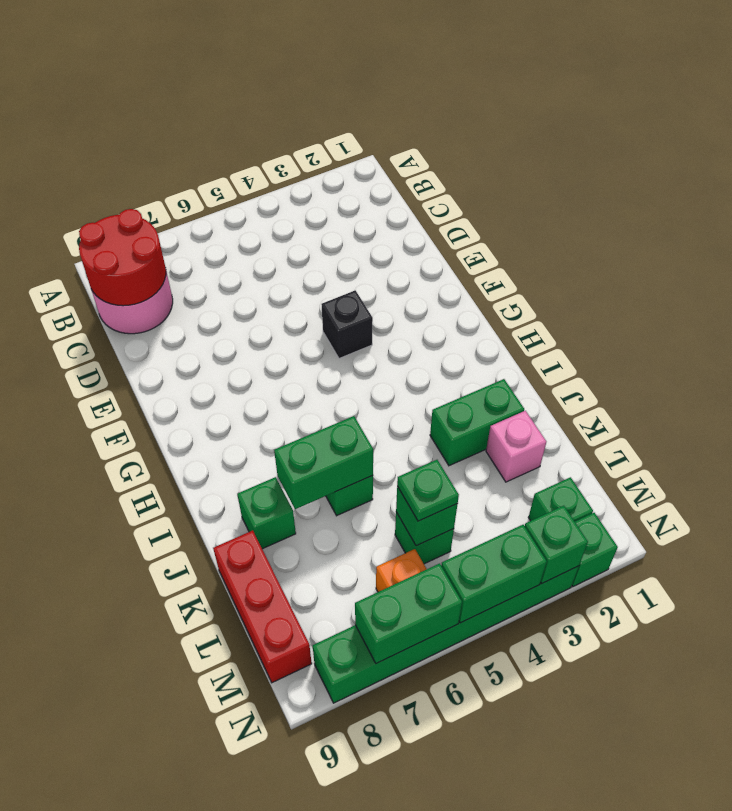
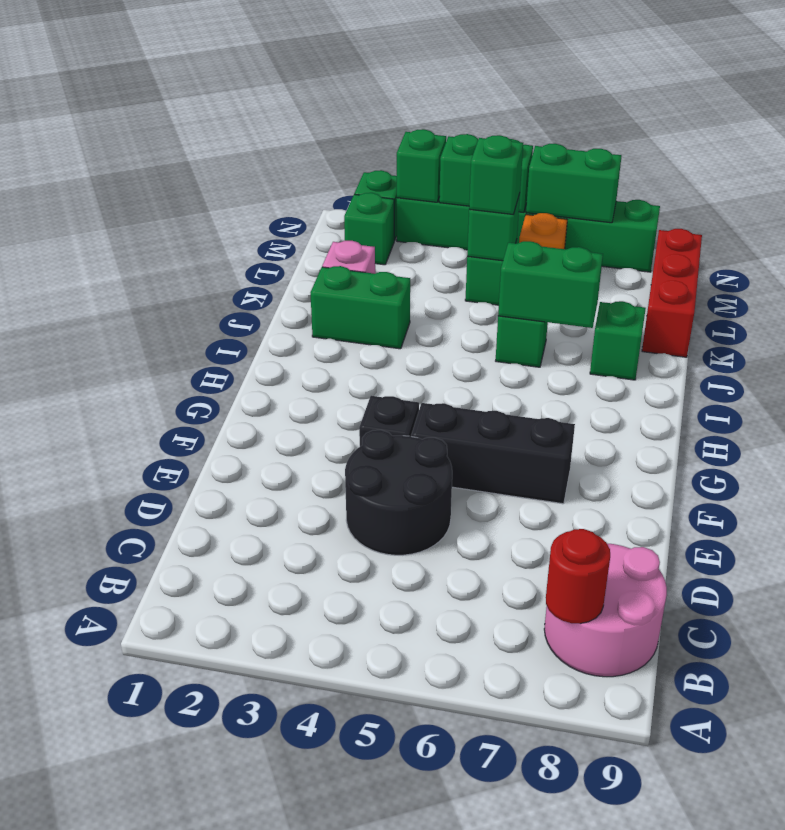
red round brick B8:C9 level 2 -> red round brick B8 level 2
none -> black round brick D4:E5 level 1
none -> black brick F5:F7 level 1
green plate L5 level 3 -> green brick L5 level 3

